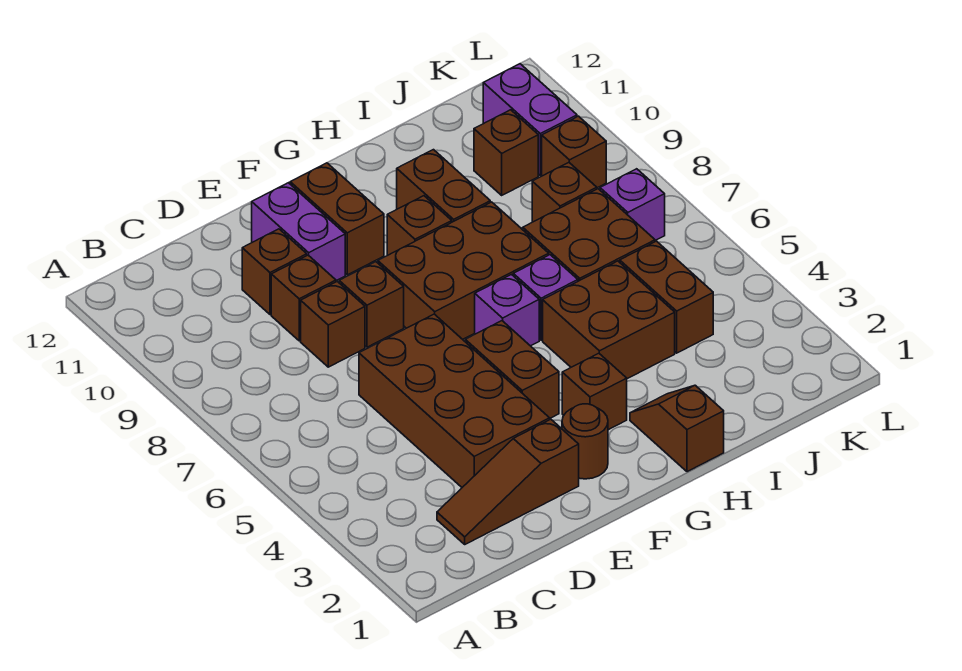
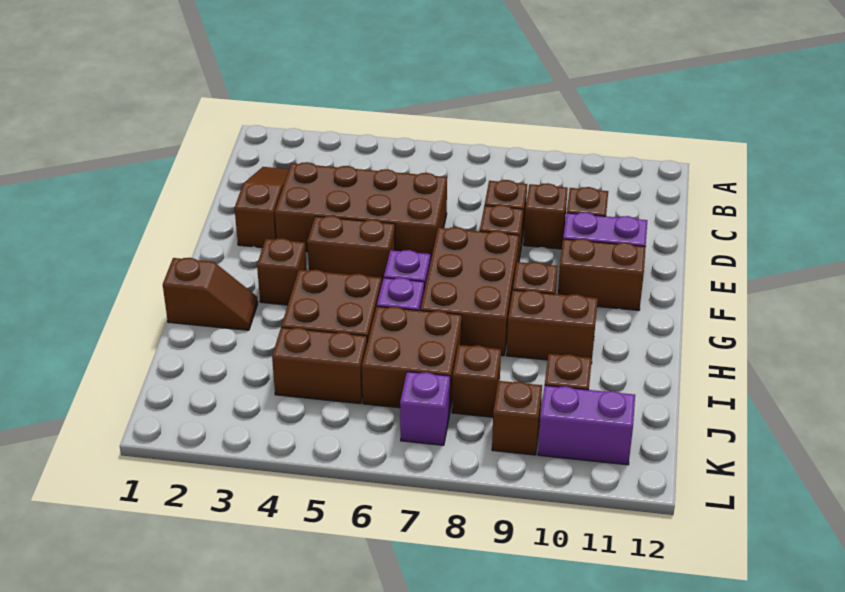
brown round brick F2 level 1 -> none

